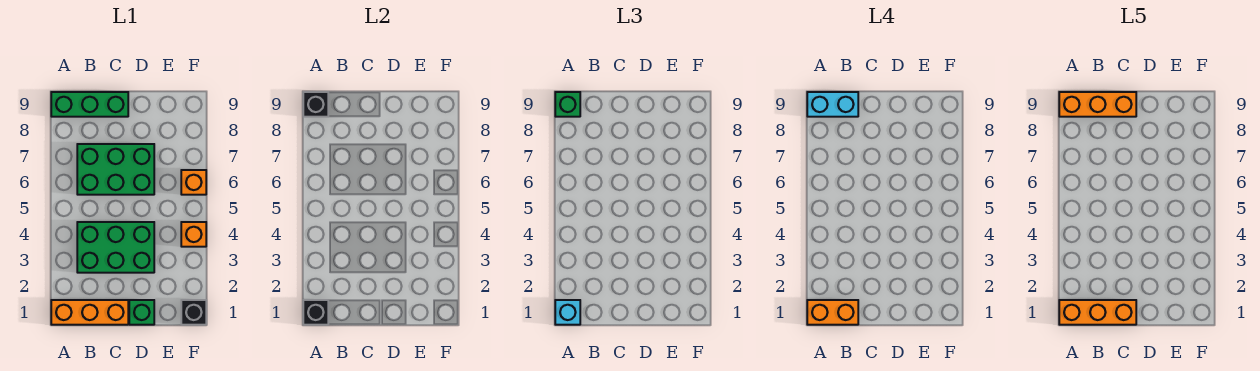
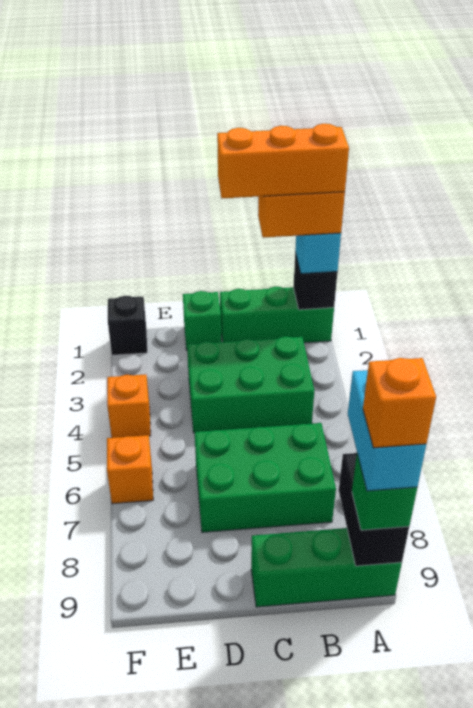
orange brick A1:C1 level 1 -> green brick A1:C1 level 1
black brick A9 level 2 -> black brick A8:A9 level 2
cyan brick A9:B9 level 4 -> cyan brick A8:A9 level 4
orange brick A9:C9 level 5 -> orange brick A9 level 5

